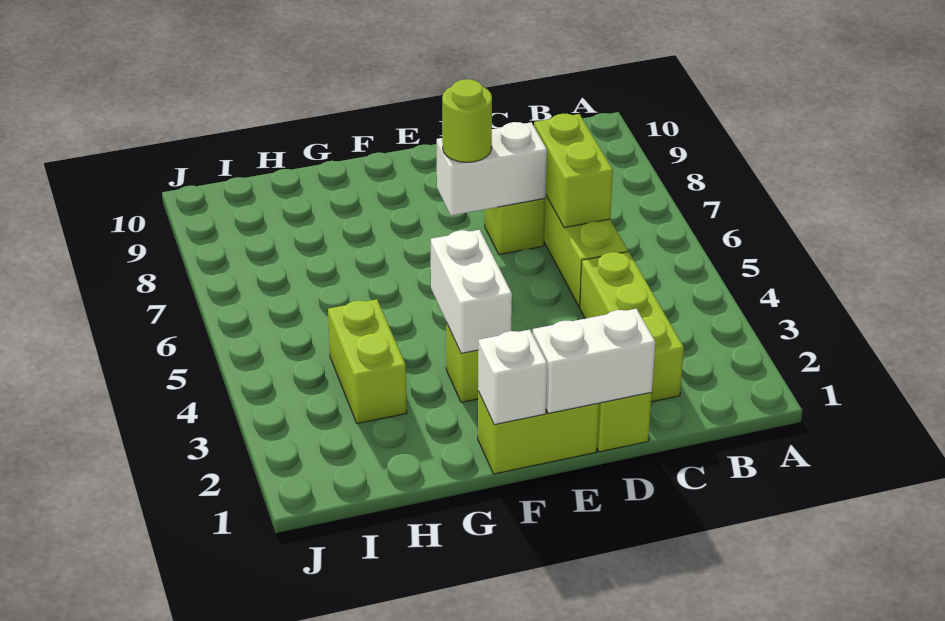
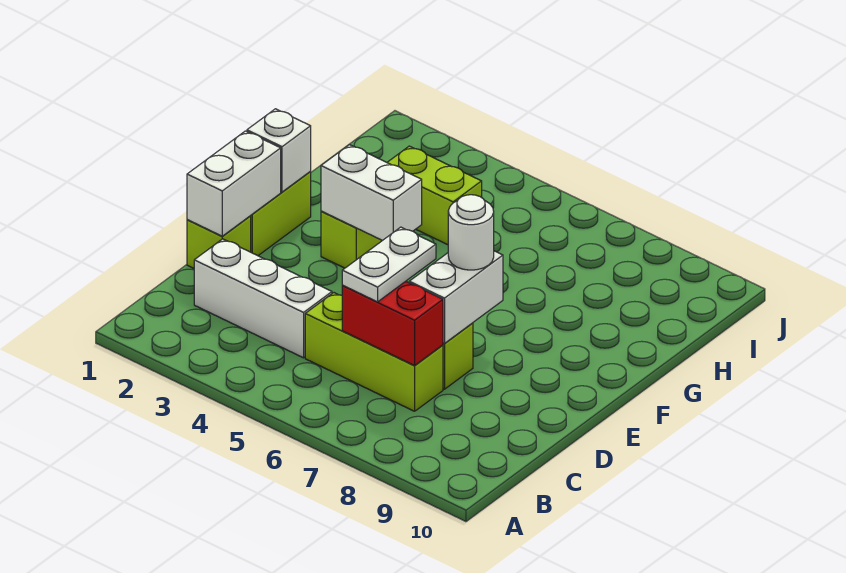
lime brick C2:C4 level 1 -> white brick C2:C4 level 1
lime brick C6:C7 level 2 -> red brick C6:C7 level 2
none -> white plate C6:D6 level 3
lime round brick E7 level 3 -> white round brick E7 level 3

